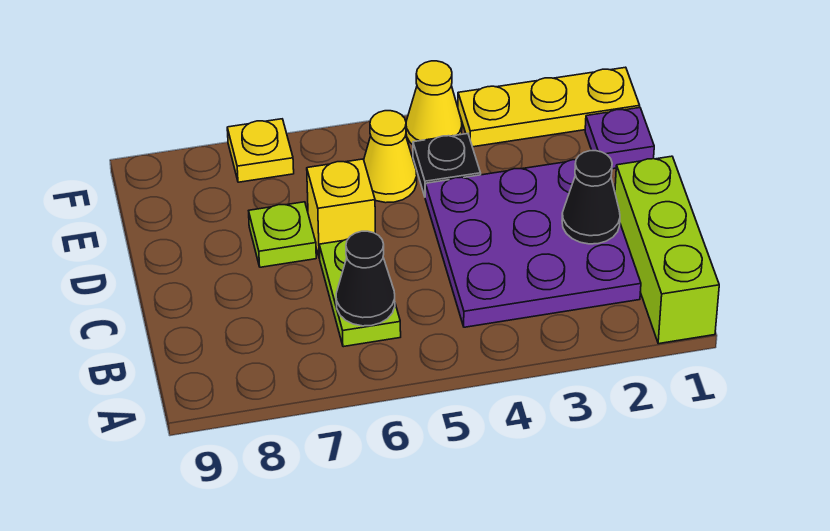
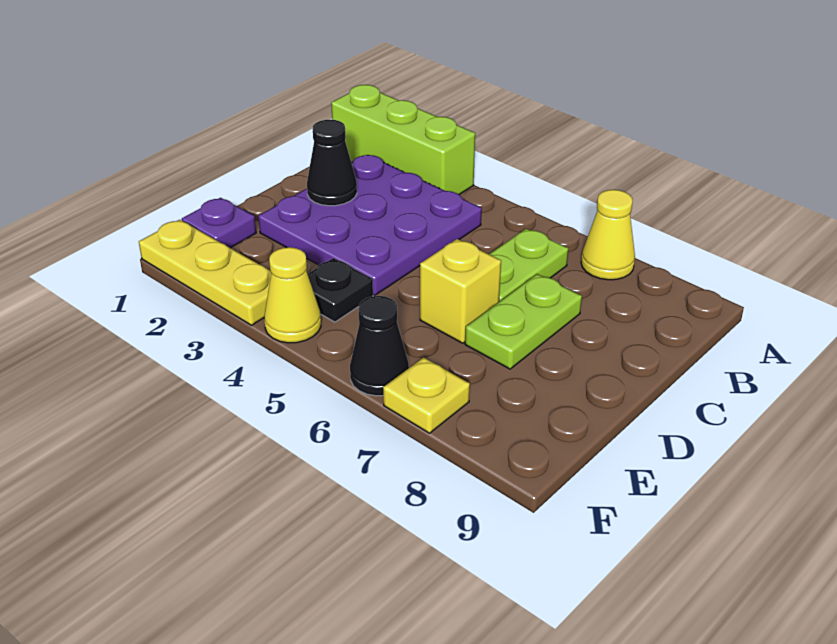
lime brick A1:C1 level 1 -> lime brick A1:A3 level 1
black cone B6 level 2 -> black cone F6 level 1
lime plate D7 level 1 -> lime plate C7:D7 level 1
yellow cone E5 level 1 -> yellow cone A7 level 1

